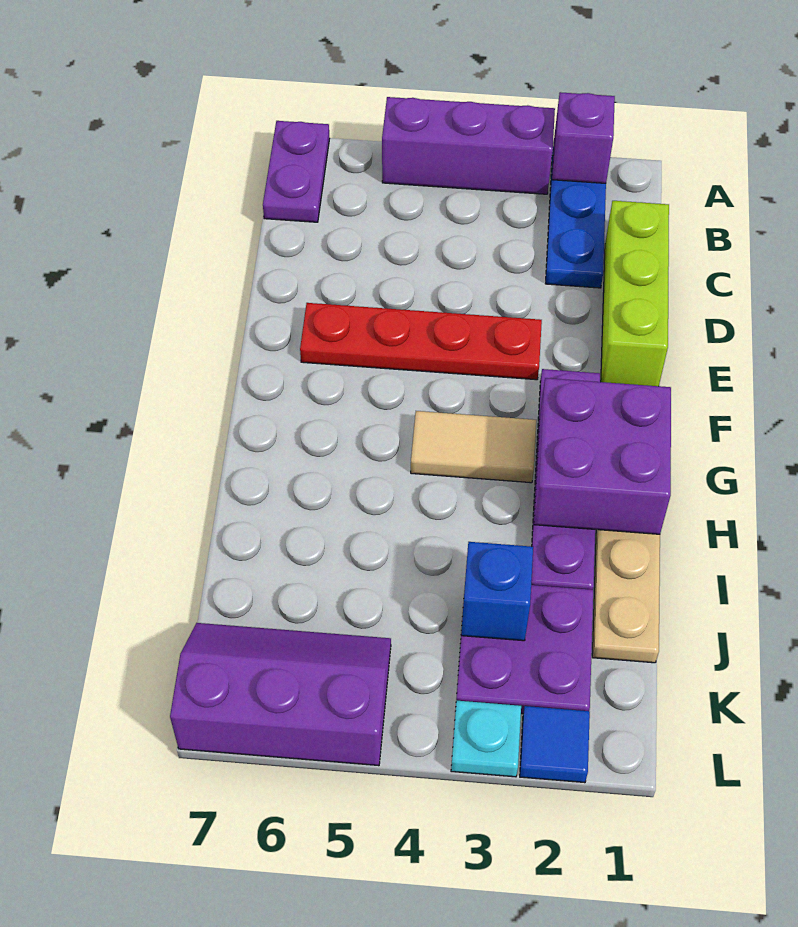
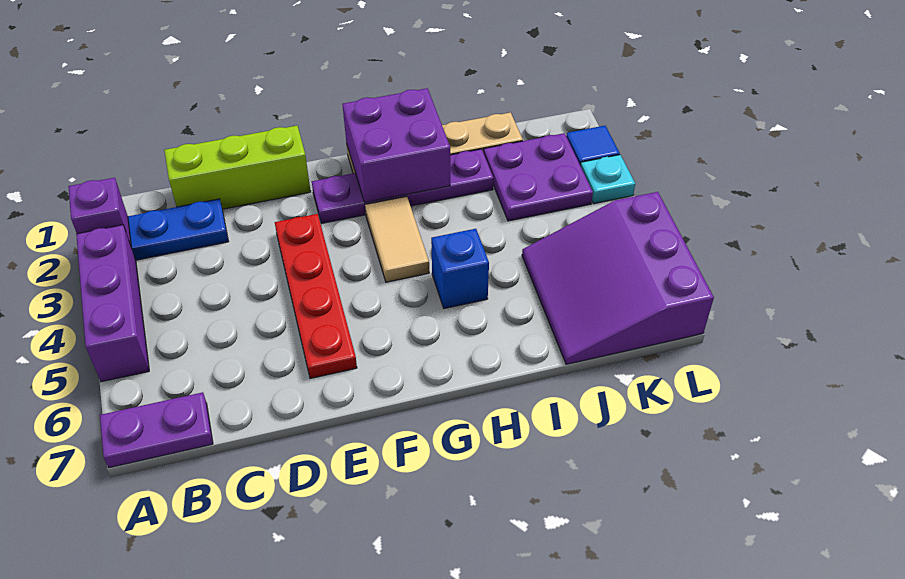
blue brick J3 level 2 -> blue brick H5 level 1
purple slope K5:L7 level 1 top L -> purple slope J5:L7 level 1 top L

